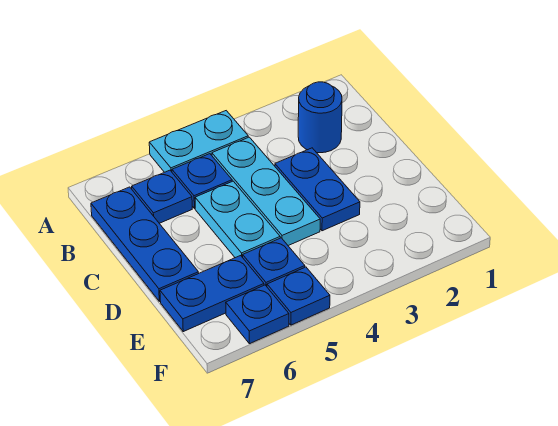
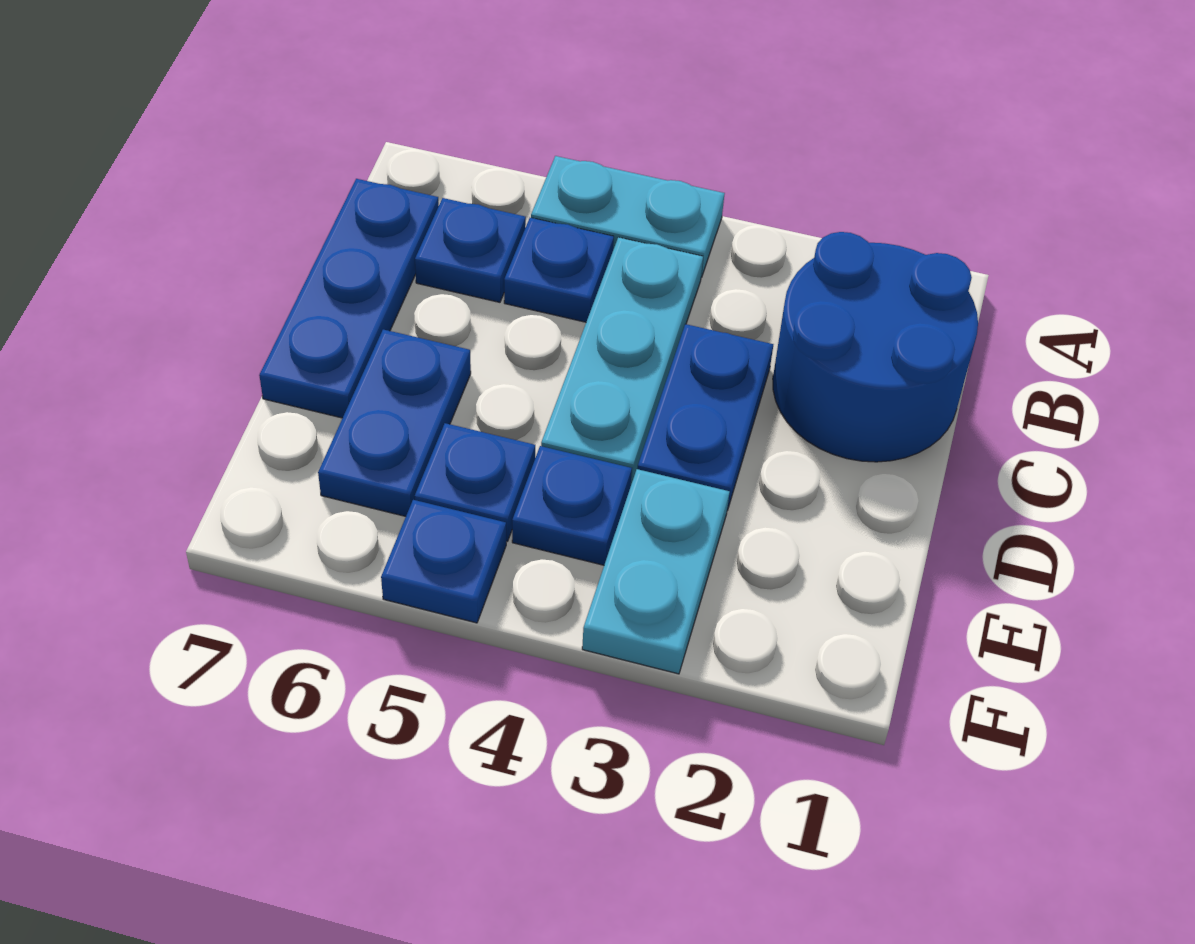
blue round brick B2 level 1 -> blue round brick B1:C2 level 1
cyan plate C5:D5 level 1 -> cyan plate E3:F3 level 1
blue plate E6:E7 level 1 -> blue plate D6:E6 level 1
blue plate F6 level 1 -> blue plate E4 level 1

